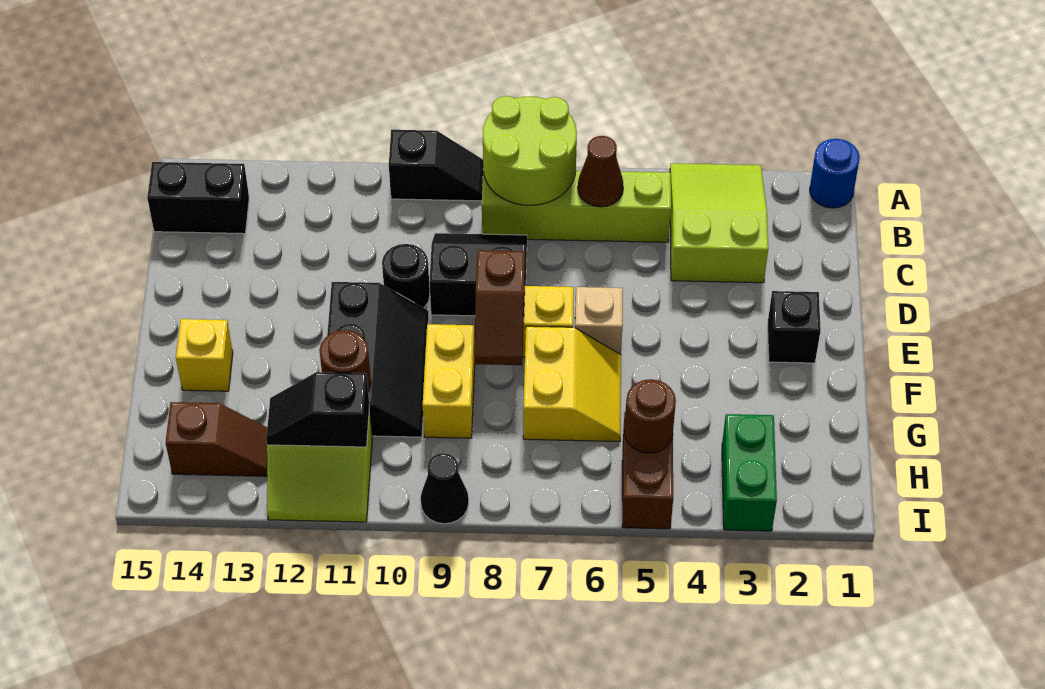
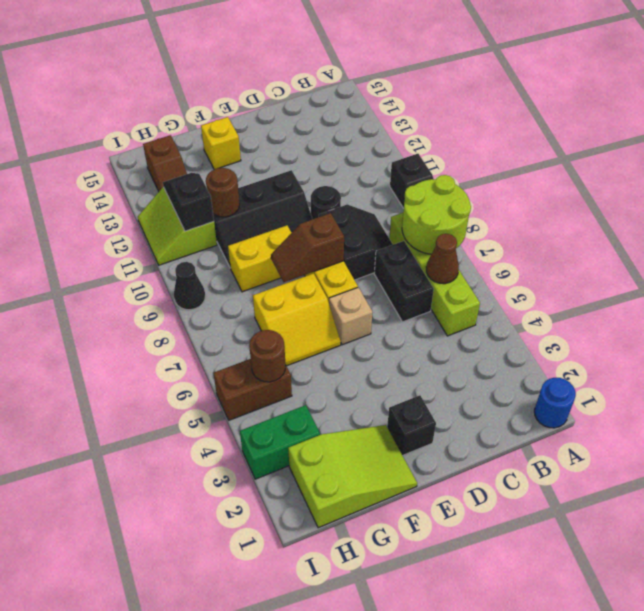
lime slope A3:C4 level 1 top C -> lime slope F1:H2 level 1 top H
black brick B14:B15 level 1 -> black brick C6:C7 level 1

